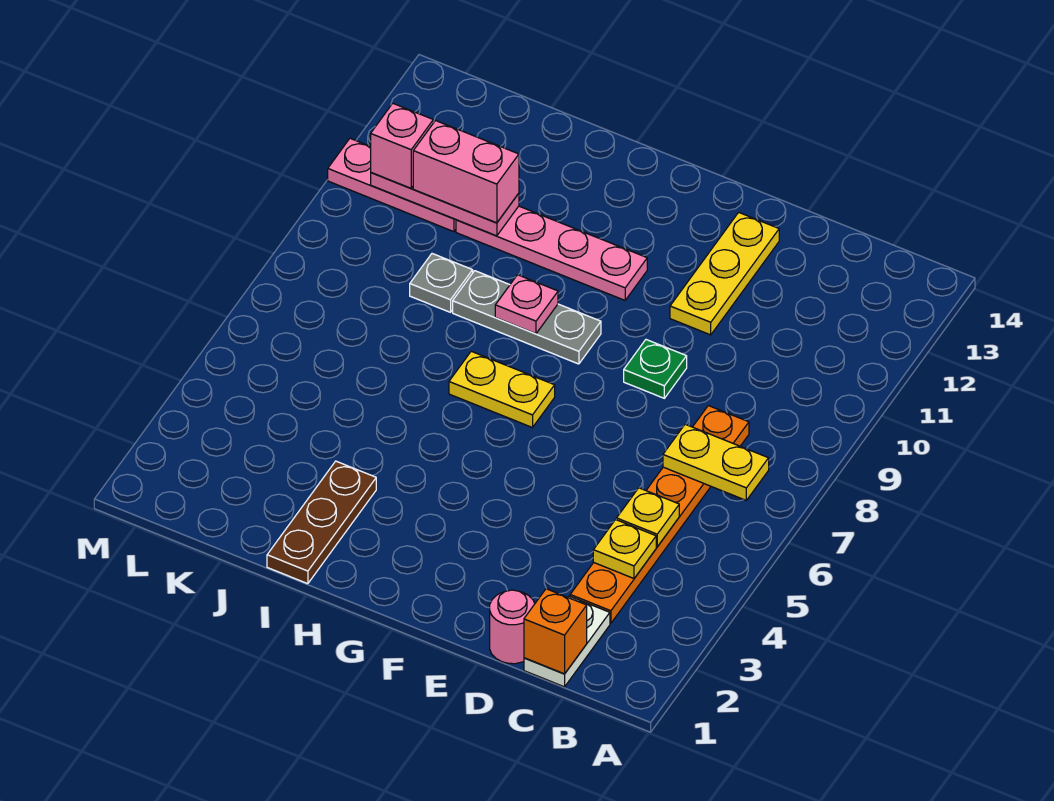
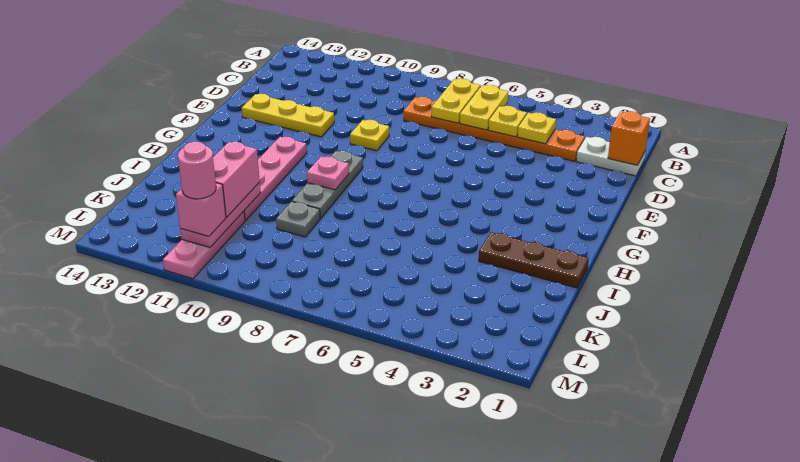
pink round brick D1 level 1 -> pink round brick L11 level 4
green plate E9 level 1 -> yellow plate E9 level 1
yellow plate G7:H7 level 1 -> yellow plate B6:C6 level 2

